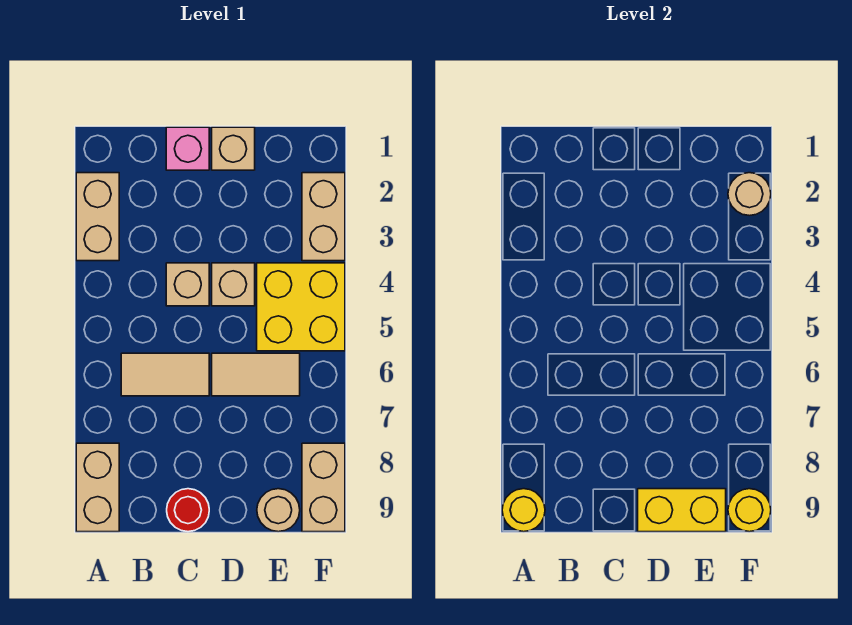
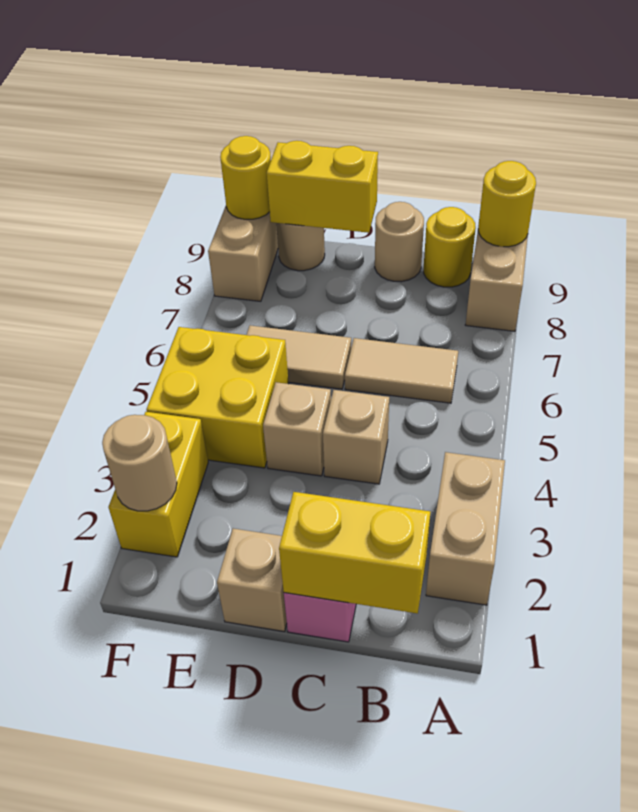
none -> yellow brick B1:C1 level 2
none -> yellow round brick B9 level 1
red round brick C9 level 1 -> tan round brick C9 level 1
tan brick F2:F3 level 1 -> yellow brick F2:F3 level 1

